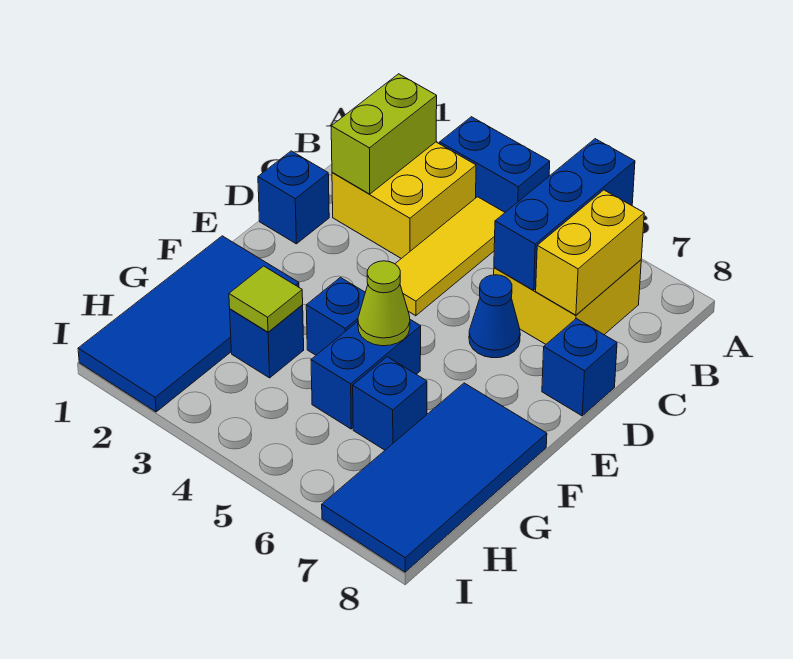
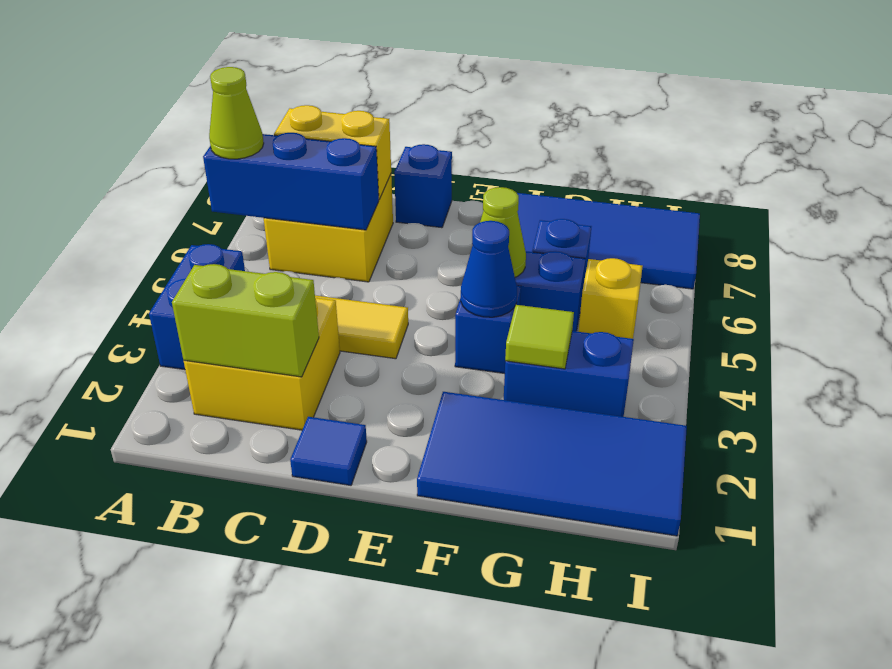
none -> lime cone A6 level 3
blue brick D1 level 1 -> blue tile D1 level 1
blue cone D6 level 1 -> blue cone F4 level 2
blue brick G3 level 1 -> blue brick G3:H3 level 1
none -> yellow brick H5 level 1

